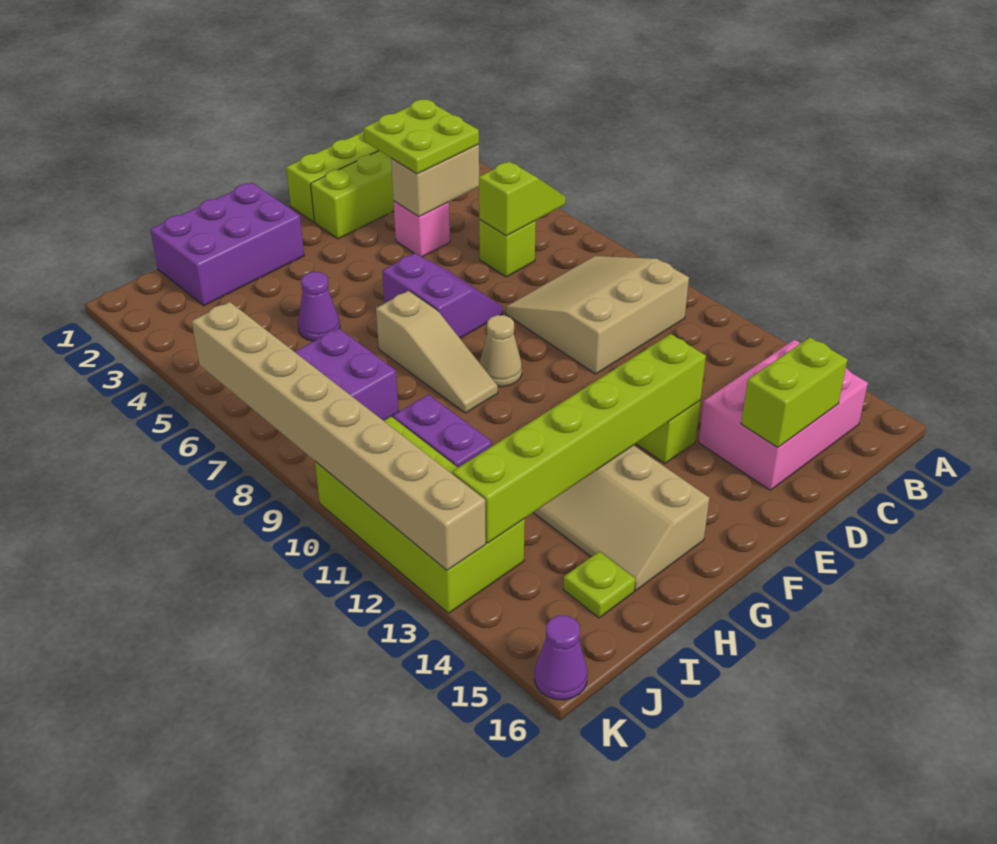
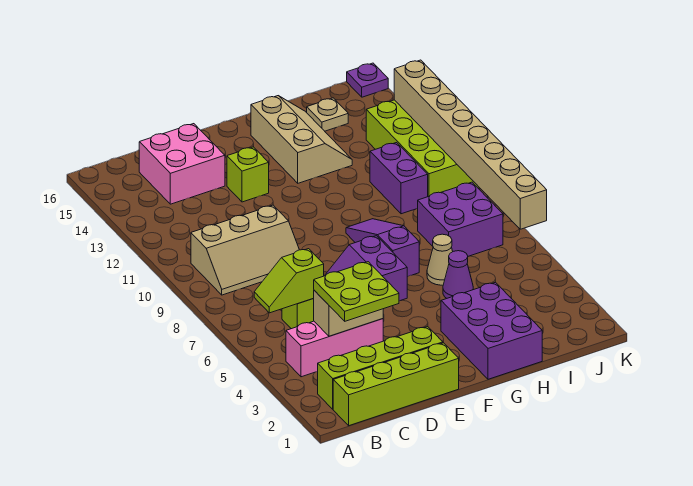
tan slope B8:D10 level 1 top 10 -> tan slope B9:D10 level 1 top 10
pink brick B14:D15 level 1 -> pink brick C14:D15 level 1
lime brick C15:D15 level 2 -> none
pink brick D4 level 1 -> pink brick B4:D4 level 1
lime brick E13:J13 level 2 -> none
tan cone F9 level 1 -> tan cone H6 level 1
purple brick G1:I2 level 1 -> purple brick G1:H3 level 1
tan slope G7:G9 level 1 top 7 -> purple slope G7:G9 level 1 top 7
lime plate I15 level 1 -> tan plate I15 level 1
purple cone K16 level 1 -> purple plate K16 level 1

